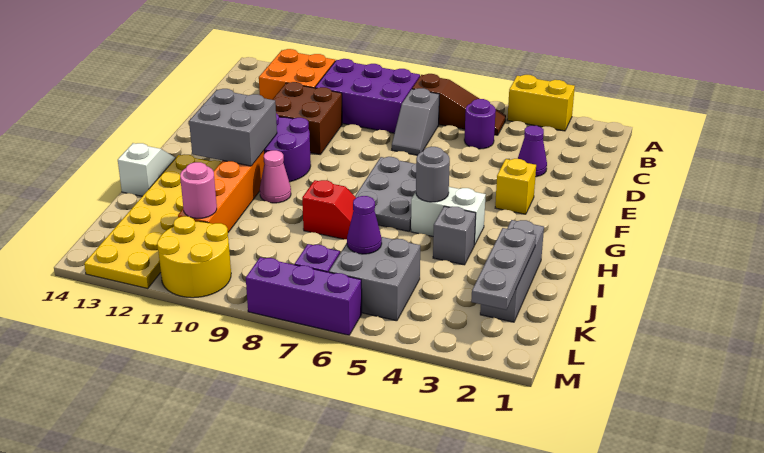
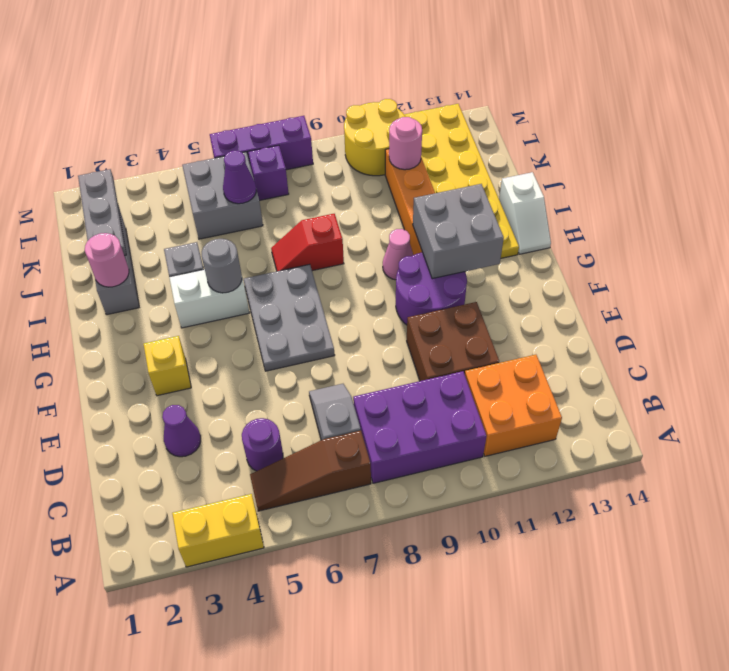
none -> pink round brick I2 level 2

